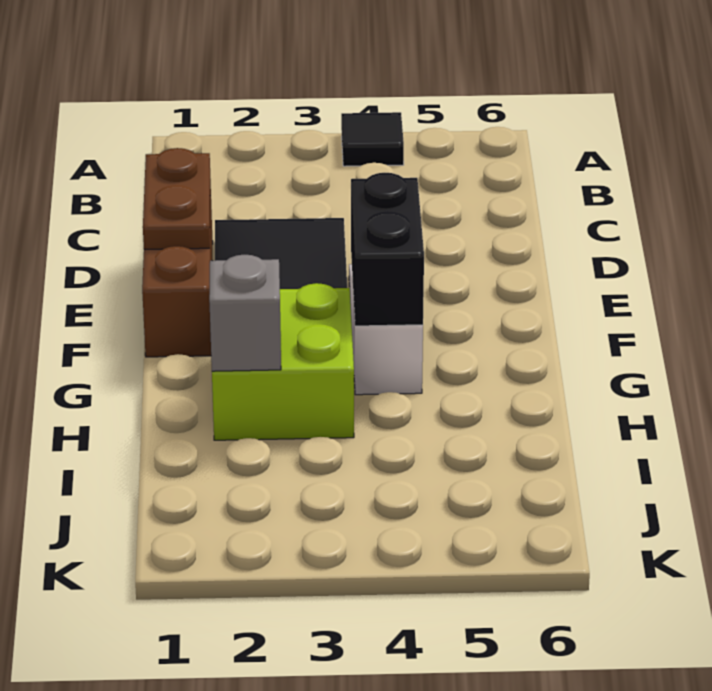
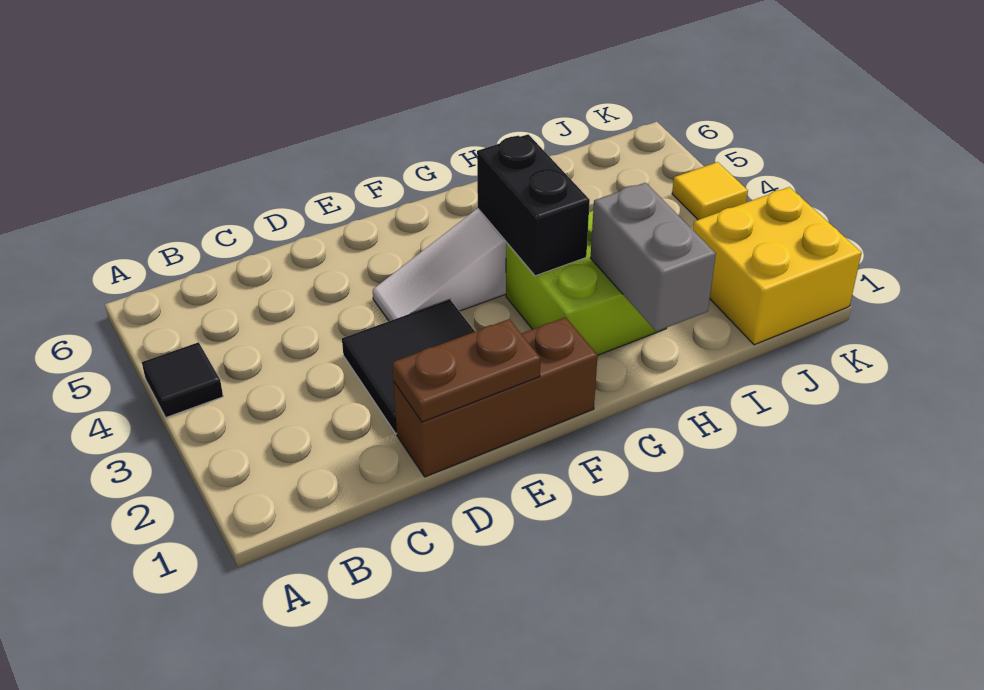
black brick F4:G4 level 2 -> black brick G3:G4 level 2
grey brick H2 level 2 -> grey brick H1:H2 level 2
none -> yellow brick J1:K2 level 1
none -> yellow tile K4 level 1

